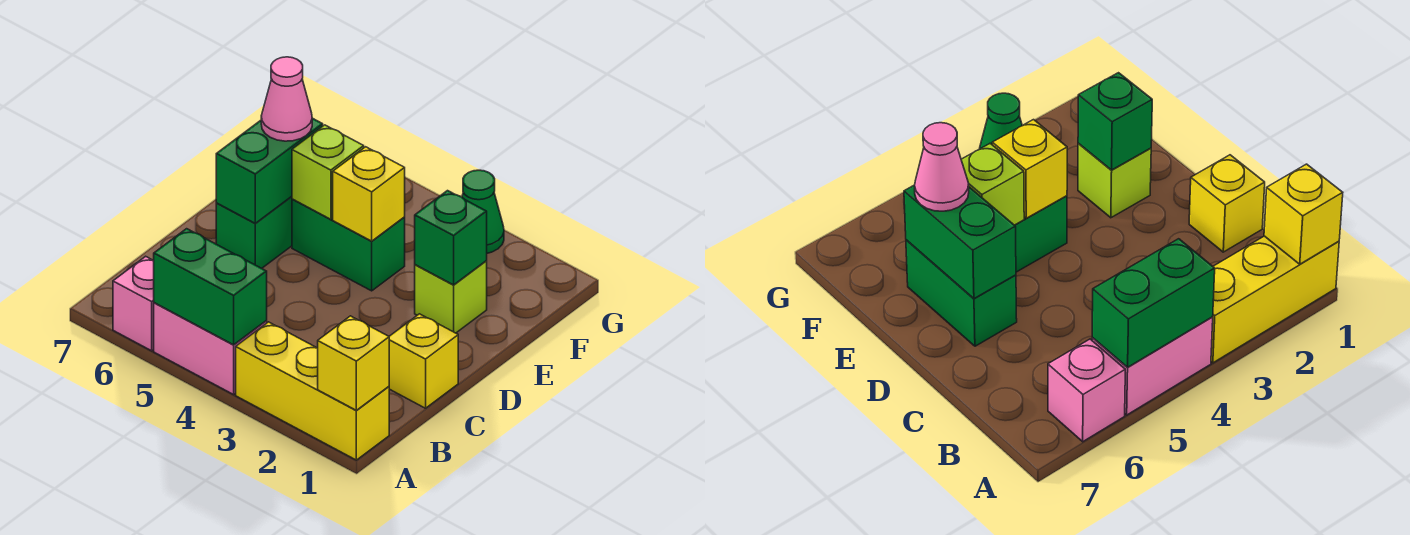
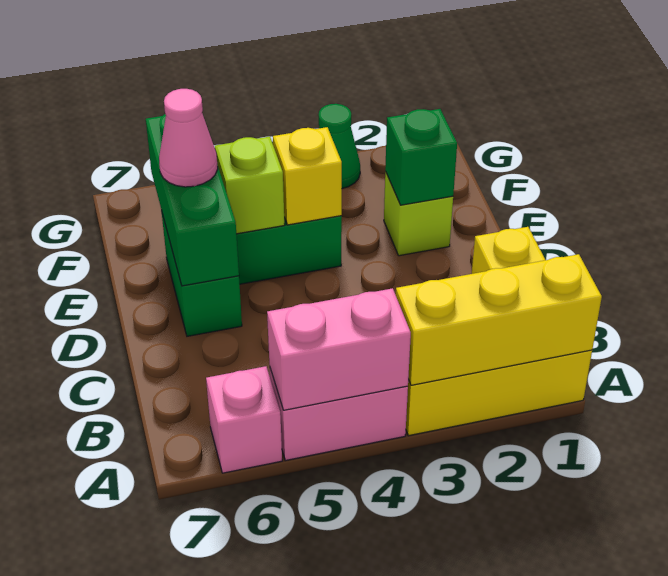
yellow brick A1 level 2 -> yellow brick A1:A3 level 2
green brick A4:A5 level 2 -> pink brick A4:A5 level 2
green brick D6:E6 level 2 -> green brick D6:F6 level 2

